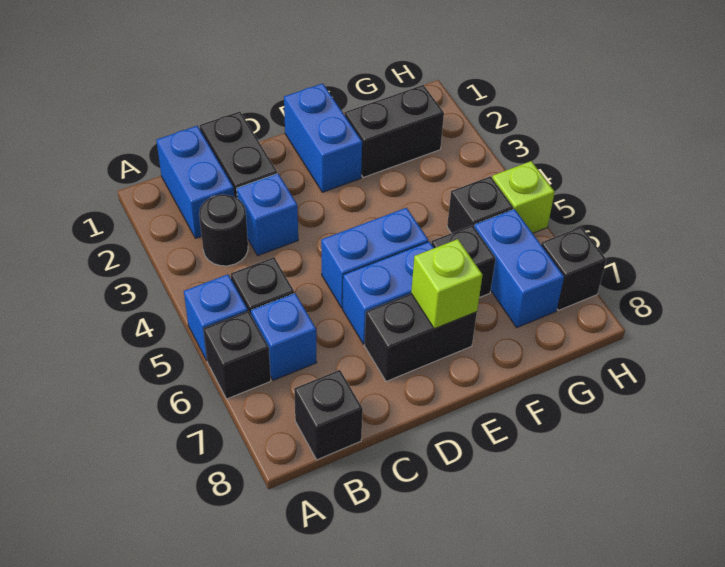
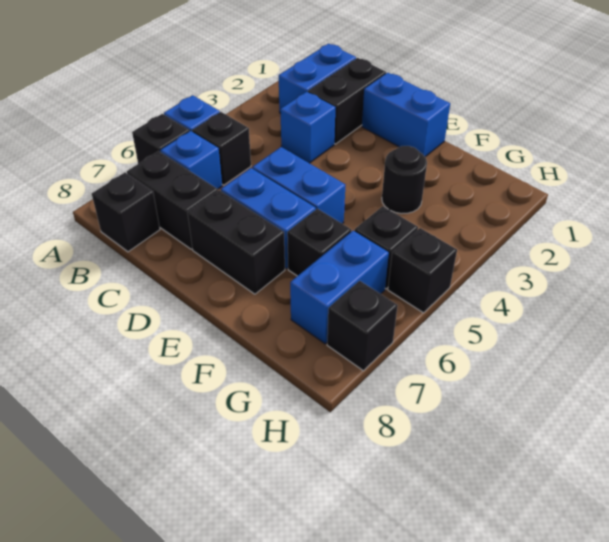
black round brick B3 level 1 -> black round brick F3 level 1
blue brick E1:E2 level 1 -> blue brick D1:E1 level 1
lime brick E7 level 2 -> none
black brick F2:G2 level 1 -> black brick B7:C7 level 1
lime brick H5 level 1 -> black brick H5 level 1

